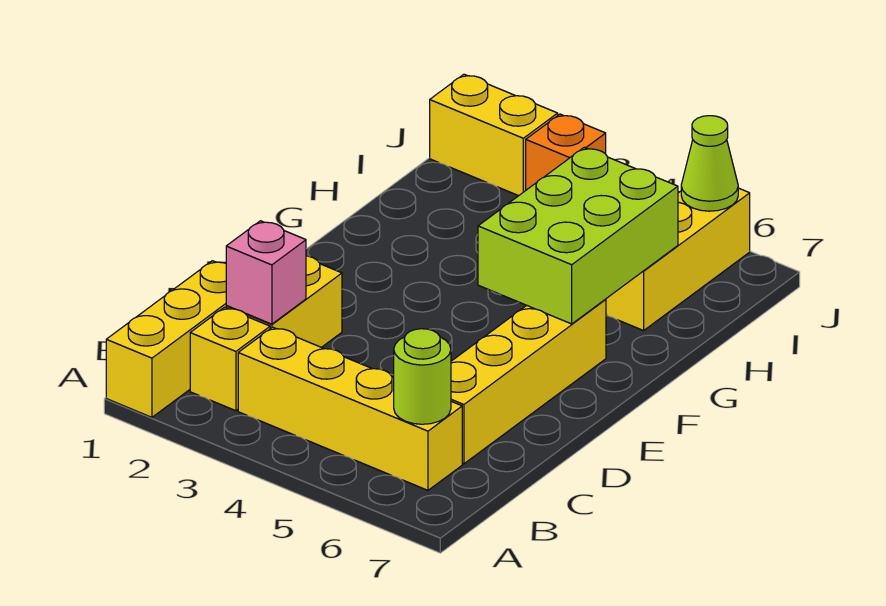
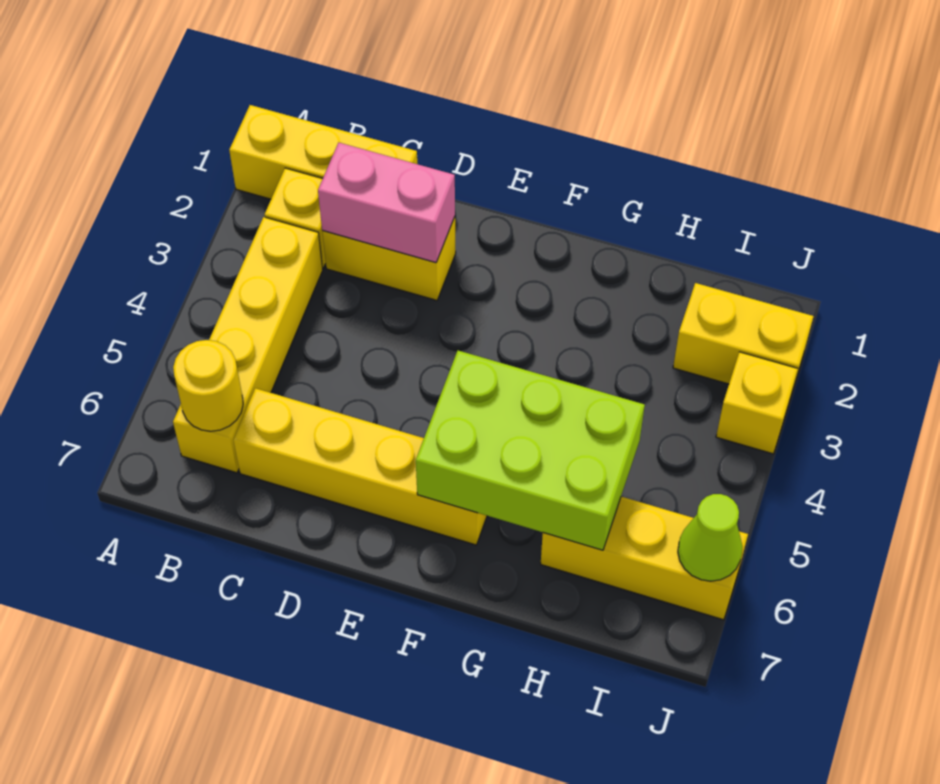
lime round brick B6 level 2 -> yellow round brick B6 level 2
pink brick C2 level 2 -> pink brick C2:D2 level 2
yellow brick J1:J2 level 1 -> yellow brick I2:J2 level 1
orange brick J3 level 1 -> yellow brick J3 level 1

